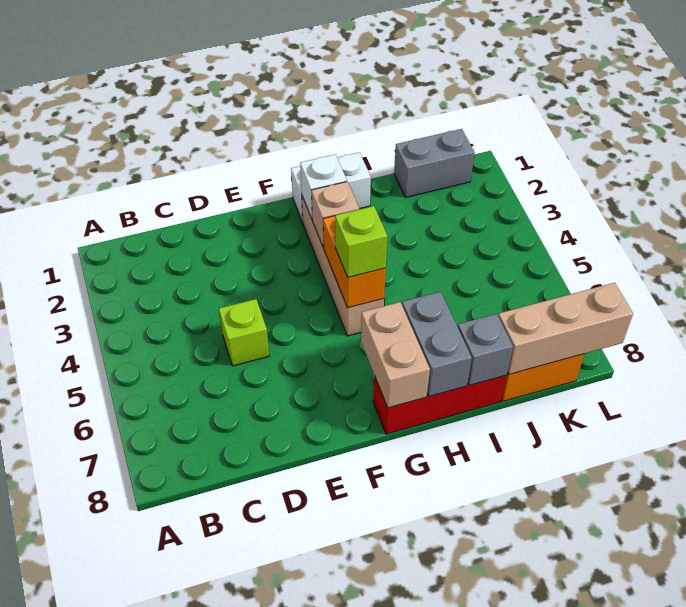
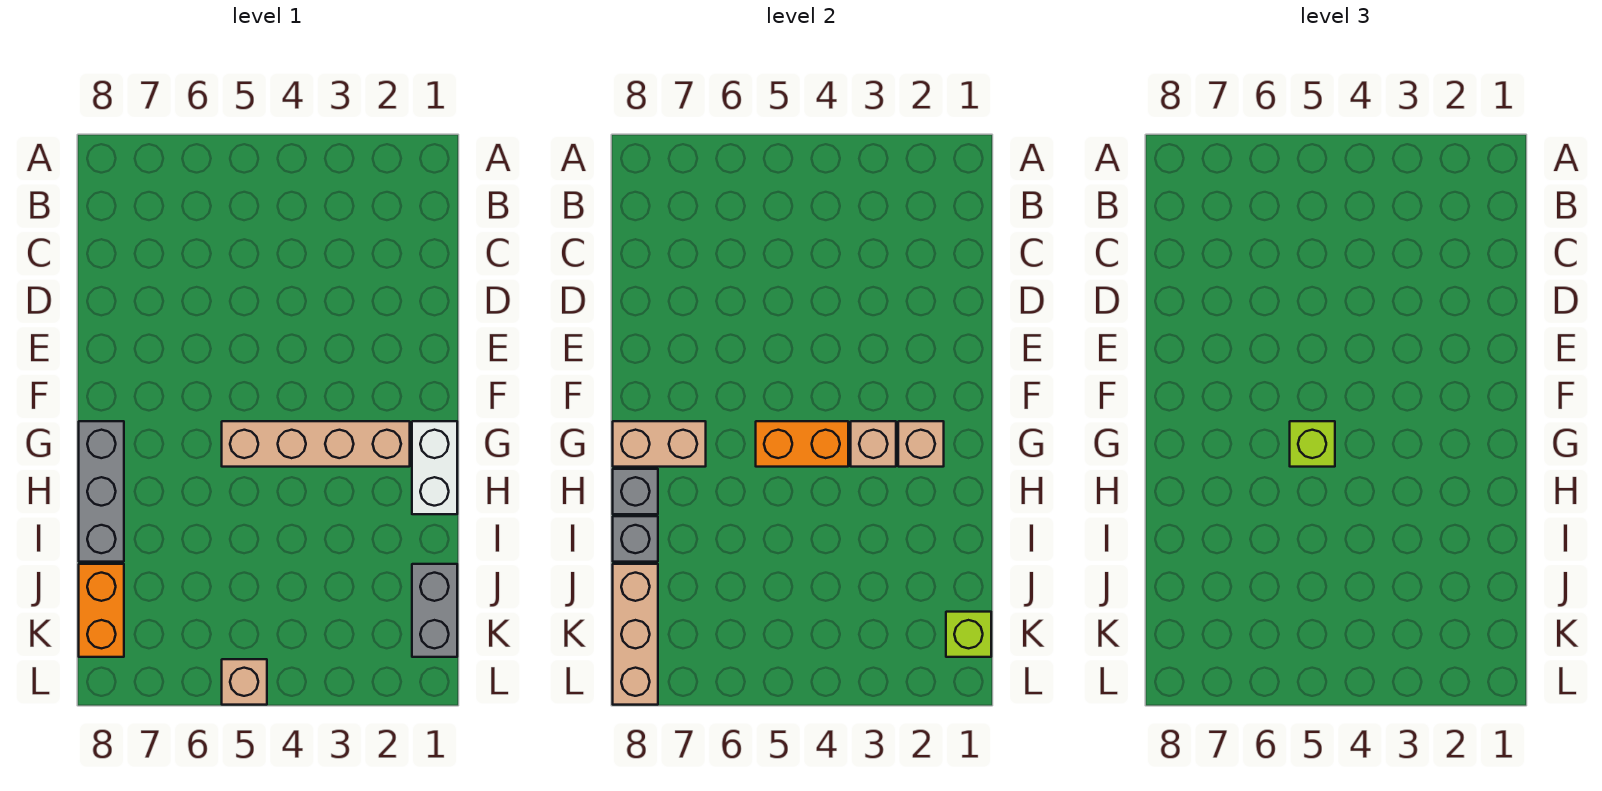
lime brick D5 level 1 -> lime brick K1 level 2
white brick G2 level 2 -> tan brick G2 level 2
red brick G8:I8 level 1 -> grey brick G8:I8 level 1
grey brick H7:H8 level 2 -> grey brick H8 level 2
none -> tan brick L5 level 1

